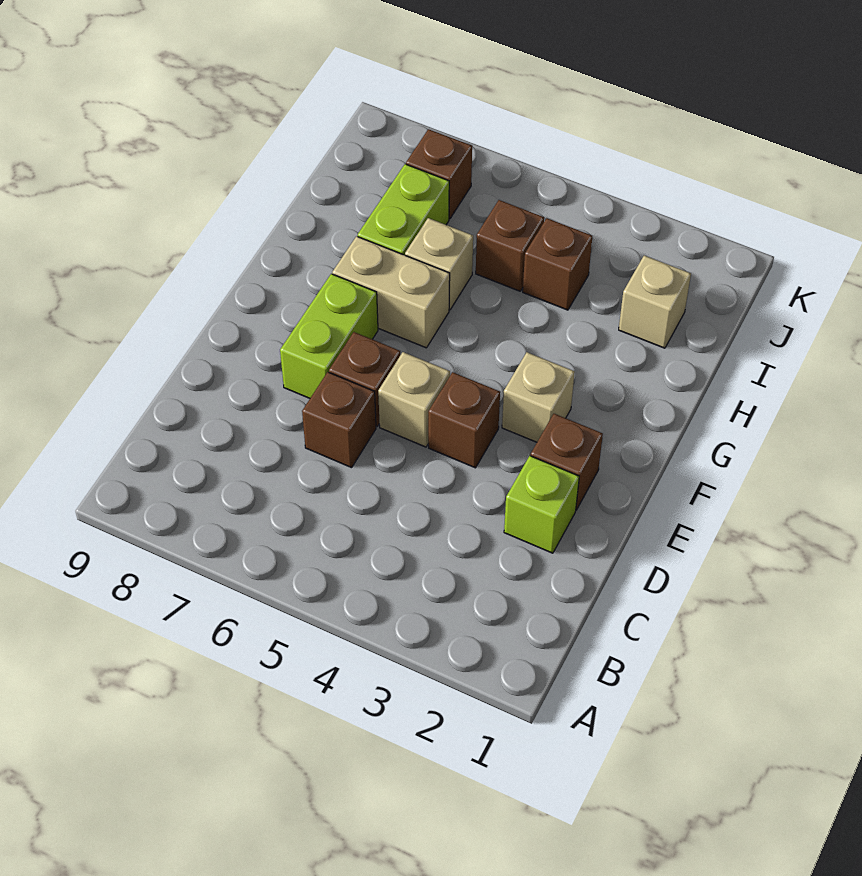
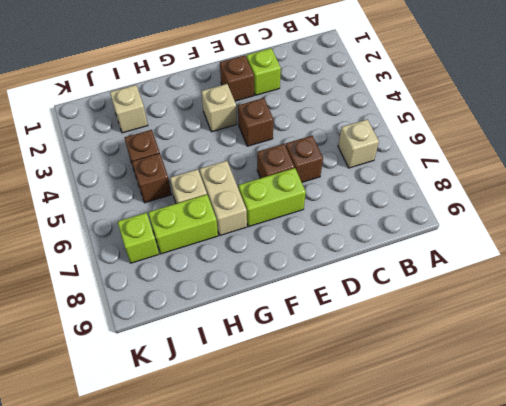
tan brick E5 level 1 -> tan brick B6 level 1
brown brick J7 level 1 -> lime brick J7 level 1

